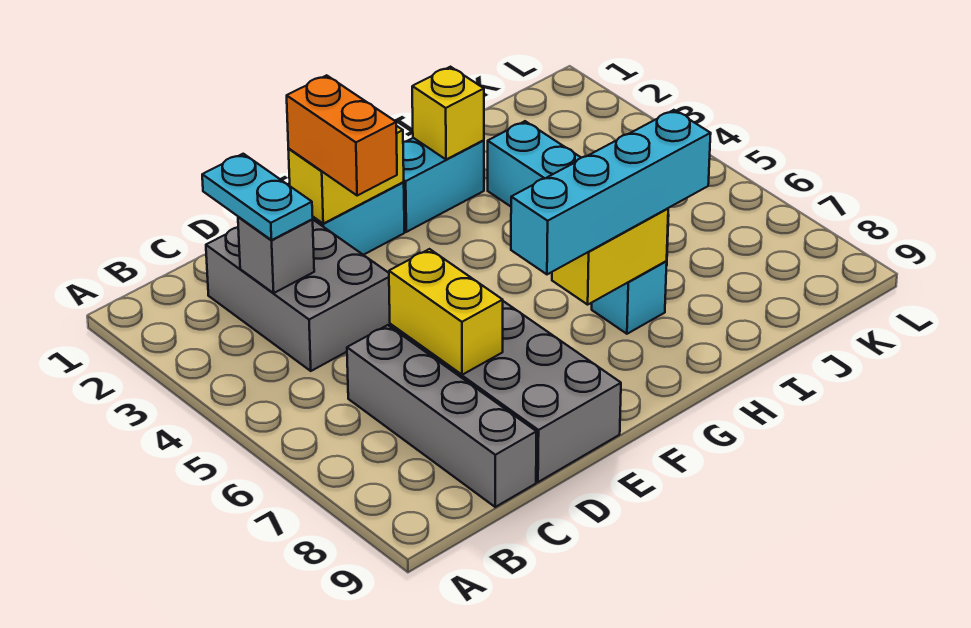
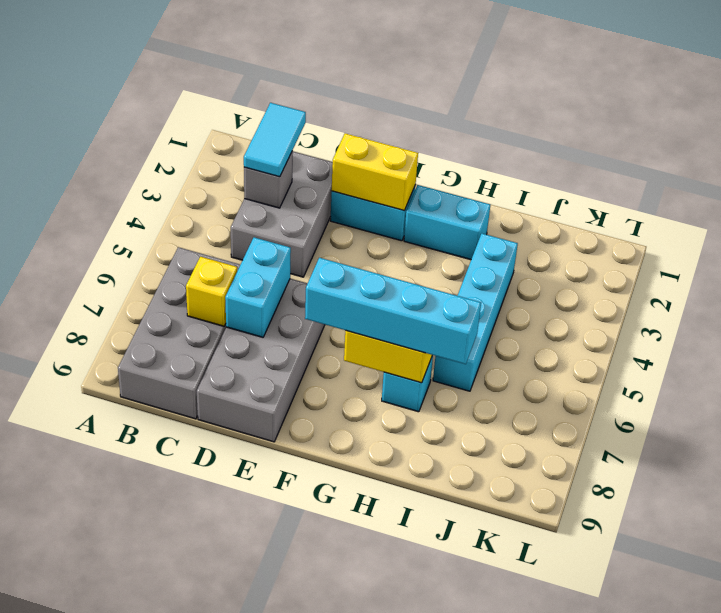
cyan plate C2:C3 level 3 -> cyan tile C2:C3 level 3
grey brick C6:C9 level 1 -> grey brick B6:C9 level 1
yellow brick D6:D7 level 2 -> cyan brick D6:D7 level 2
orange brick E2:E3 level 3 -> none
yellow brick H2 level 2 -> yellow brick C7 level 2

